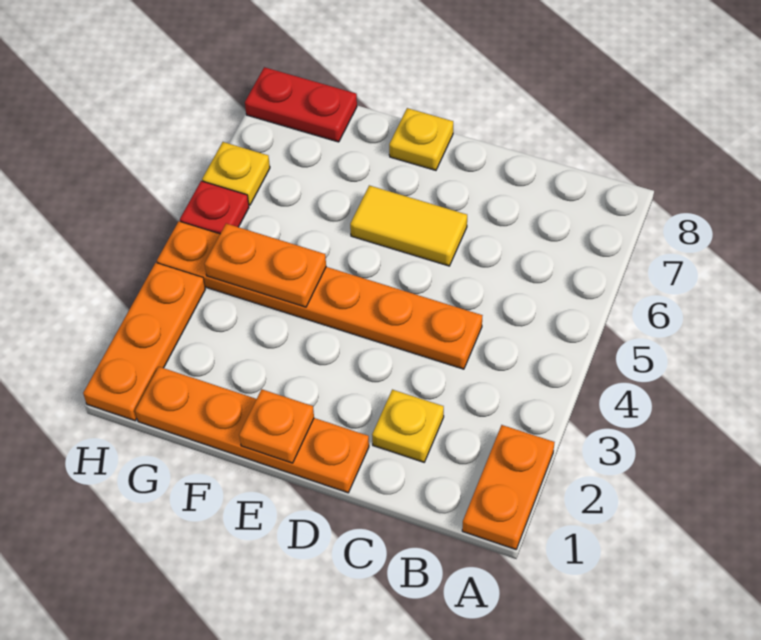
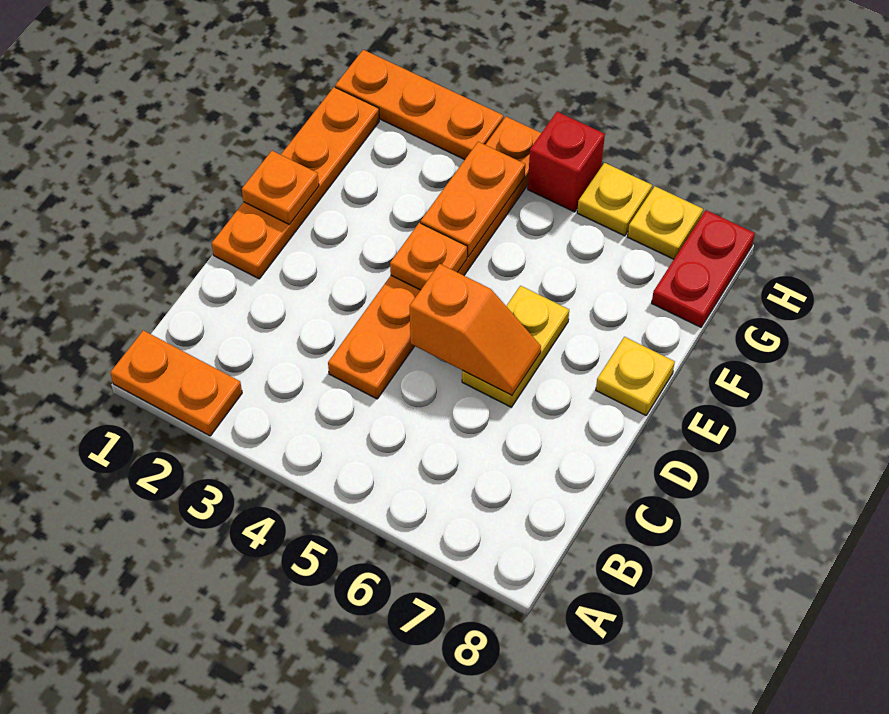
yellow plate C2 level 1 -> yellow plate H7 level 1
none -> orange slope D5:D6 level 2 top 5
yellow tile D6:E6 level 1 -> yellow plate D6:E6 level 1
none -> orange plate E4 level 2
red plate H5 level 1 -> red brick H5 level 1

